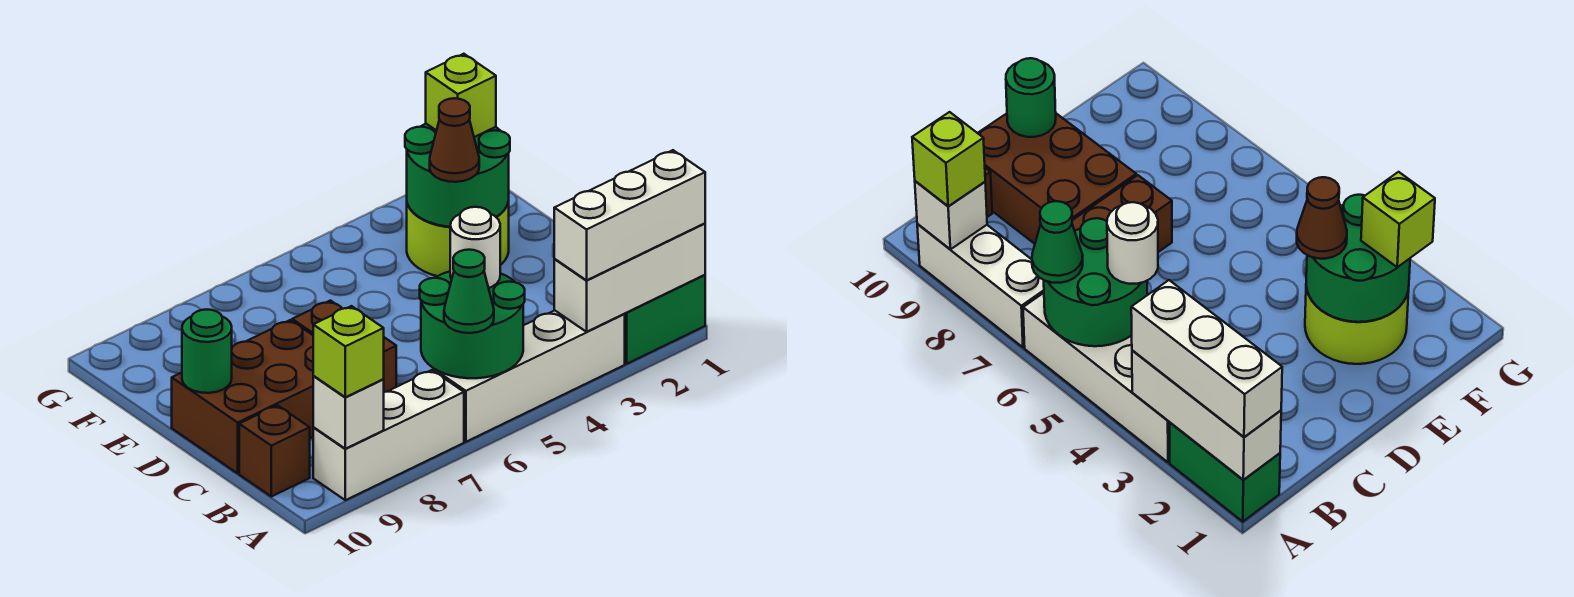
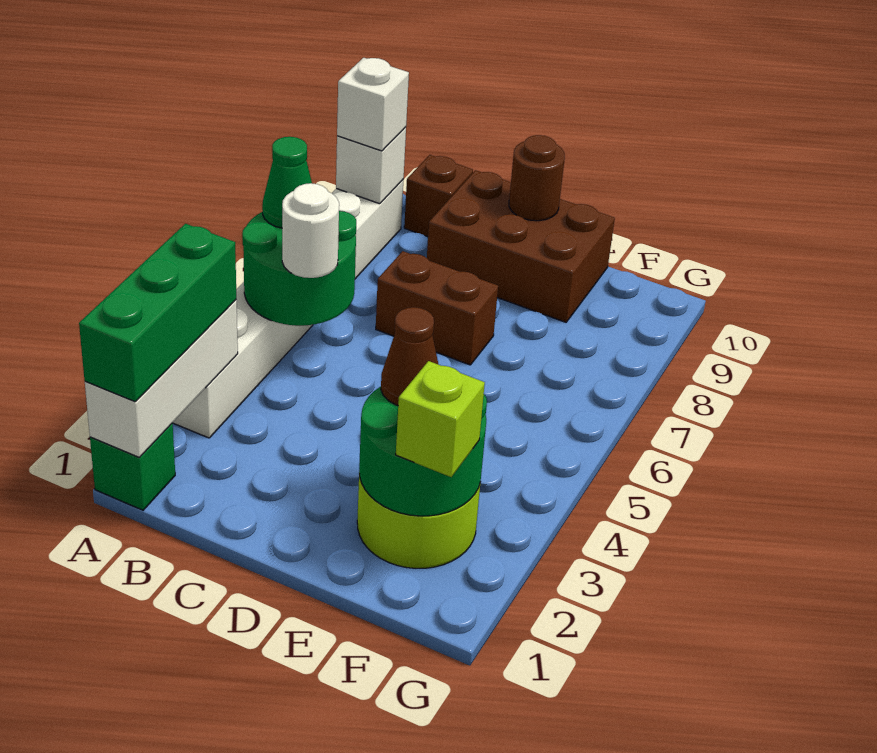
green brick A1:A2 level 1 -> green brick A1 level 1
white brick A1:A3 level 3 -> green brick A1:A3 level 3
lime brick A9 level 3 -> white brick A9 level 3
brown brick C8:D10 level 1 -> brown brick C9:E10 level 1
green round brick D10 level 2 -> brown round brick D10 level 2

